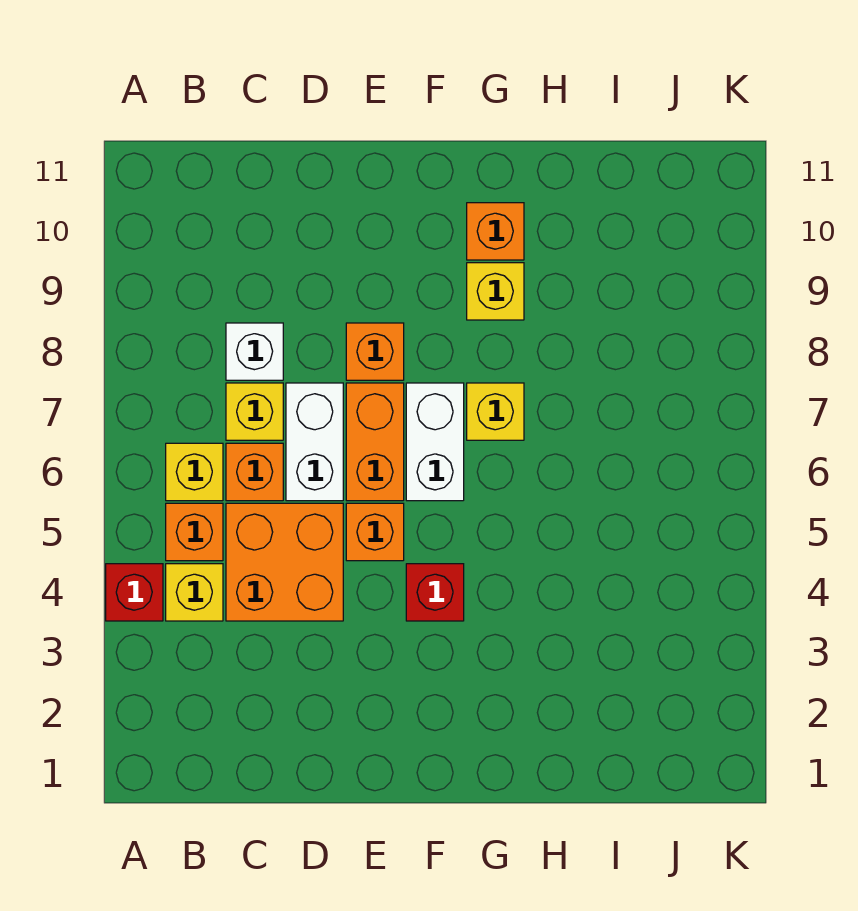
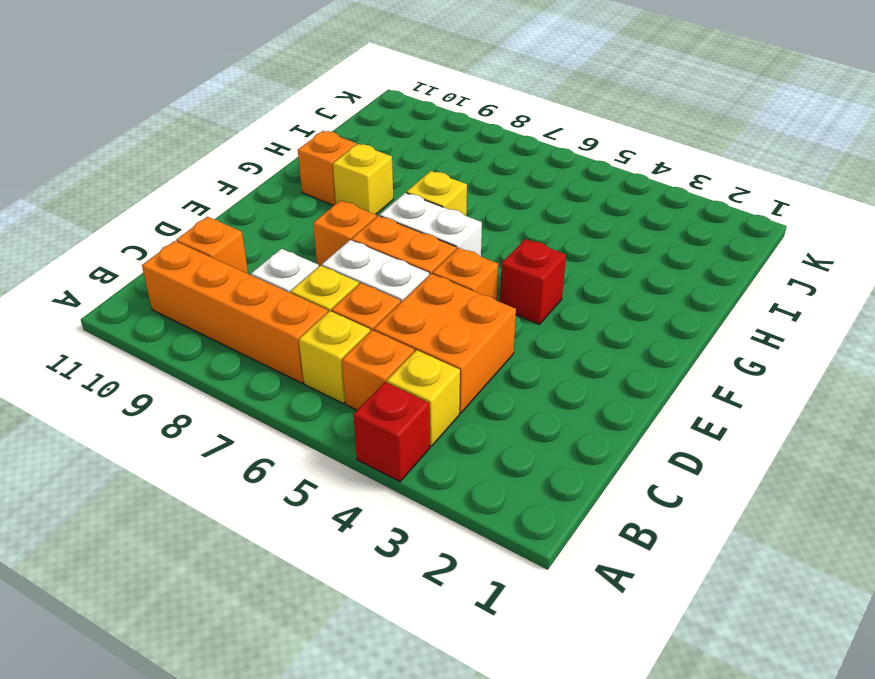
none -> orange brick B7:B10 level 1
none -> orange brick C10 level 1

